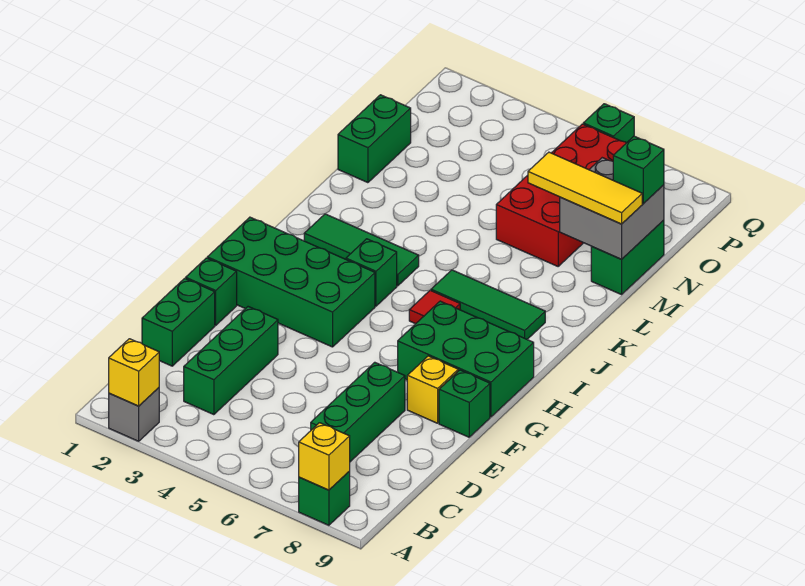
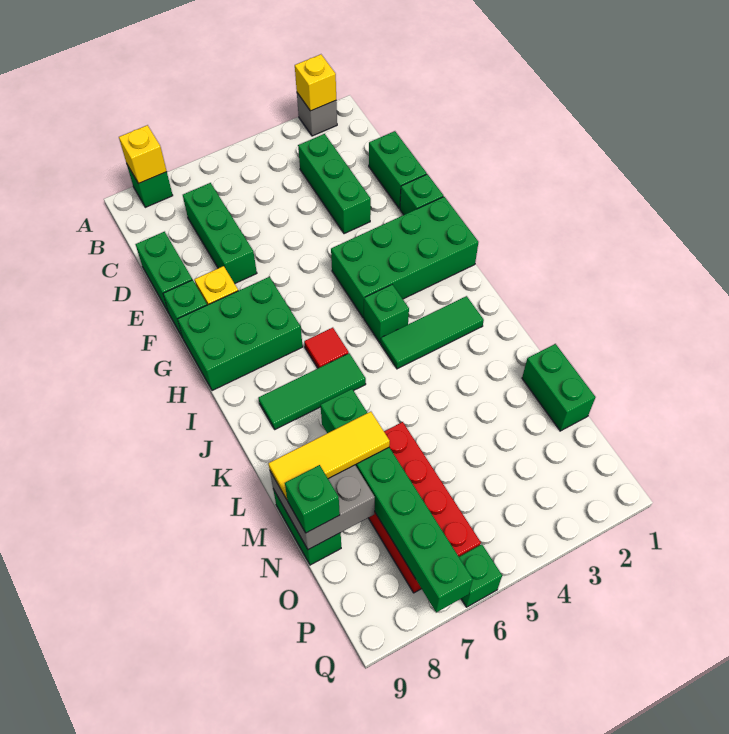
none -> green brick D9:E9 level 1
none -> green brick L7:Q7 level 2

